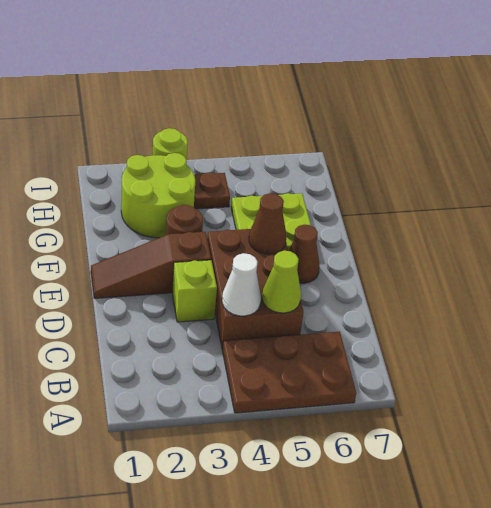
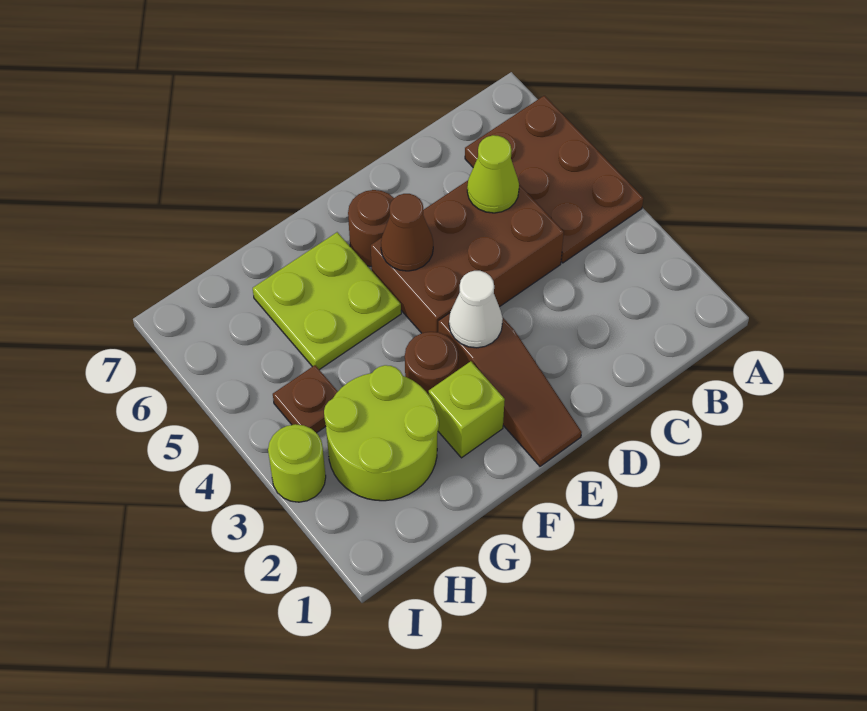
white cone C4 level 2 -> white cone E3 level 2
lime brick D3 level 1 -> lime brick F2 level 1
brown cone E6 level 1 -> brown round brick E6 level 1

